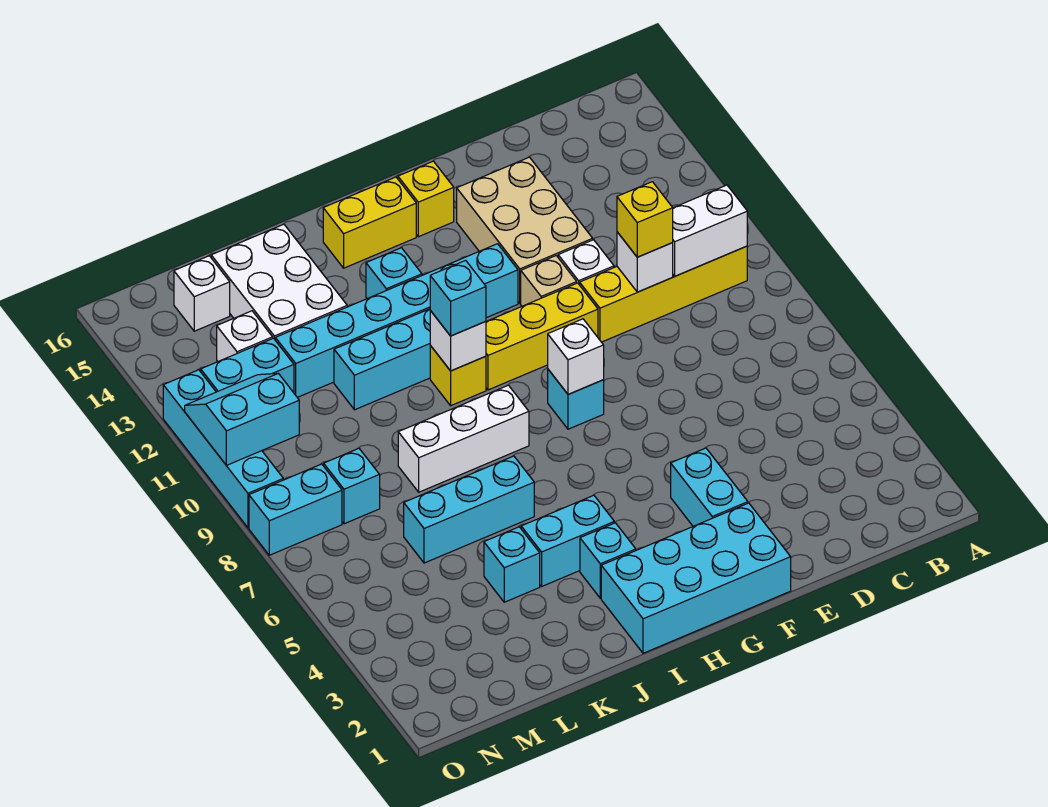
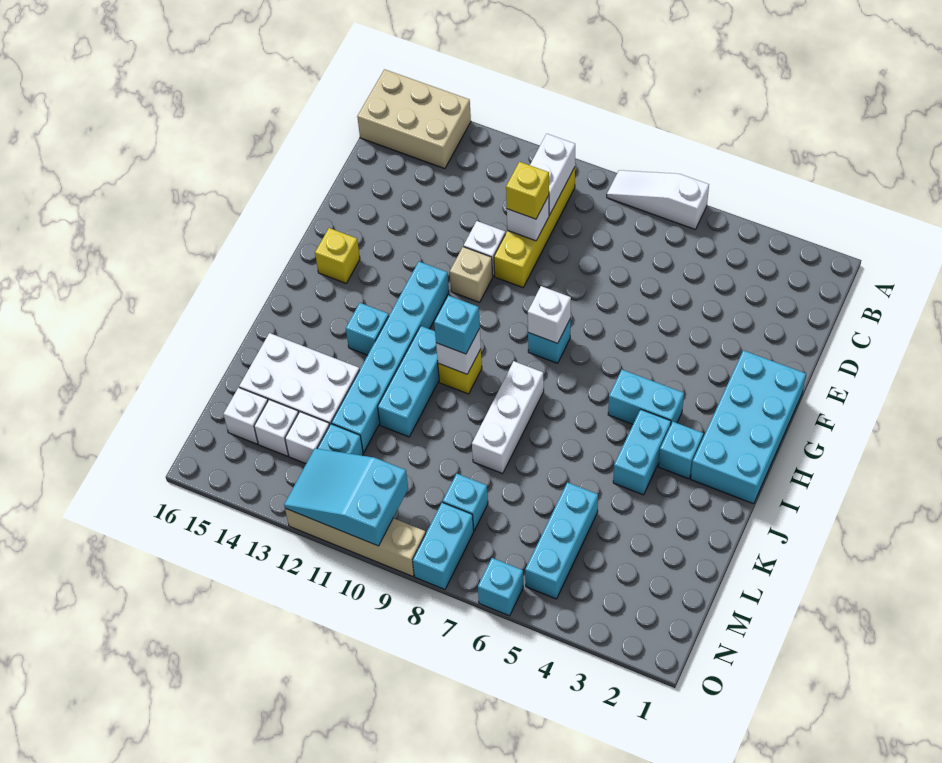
none -> white slope A6:A8 level 1 top 6
tan brick E12:F14 level 1 -> tan brick A14:B16 level 1
cyan brick F3:F4 level 1 -> cyan brick H4:H5 level 1
yellow brick F10:H10 level 1 -> none
yellow brick H15:I15 level 1 -> none
cyan brick J6:L6 level 1 -> cyan brick L5:N5 level 1
cyan brick K4 level 1 -> cyan brick O6 level 1
none -> white brick M14 level 1
cyan slope N10:O11 level 2 top 10 -> cyan slope N10:O12 level 2 top 10
cyan brick O9:O12 level 1 -> tan brick O9:O12 level 1

